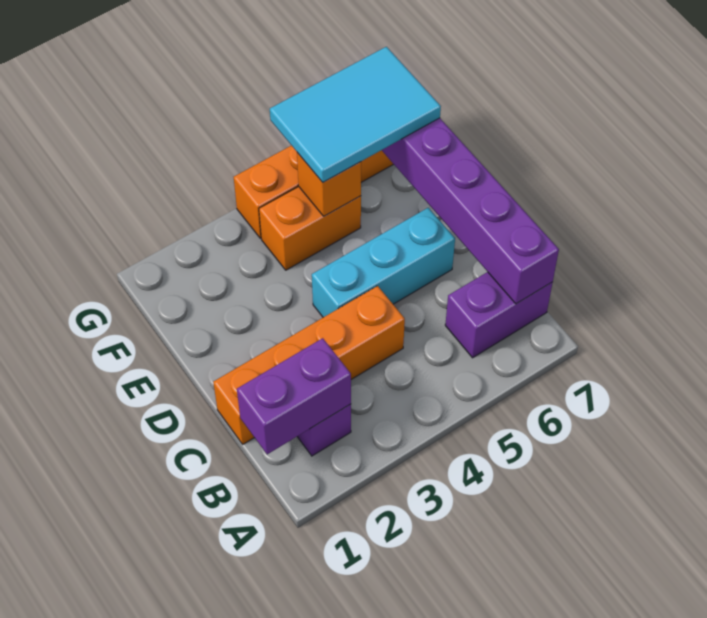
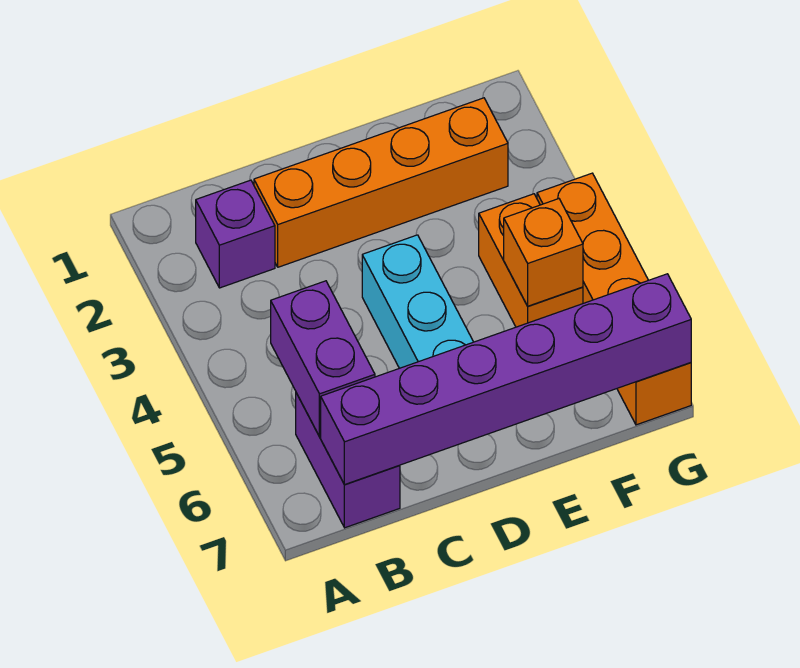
purple brick B1:B2 level 2 -> purple brick B5:B6 level 2
orange brick C1:C4 level 1 -> orange brick C2:F2 level 1
cyan tile F5:G7 level 3 -> none

